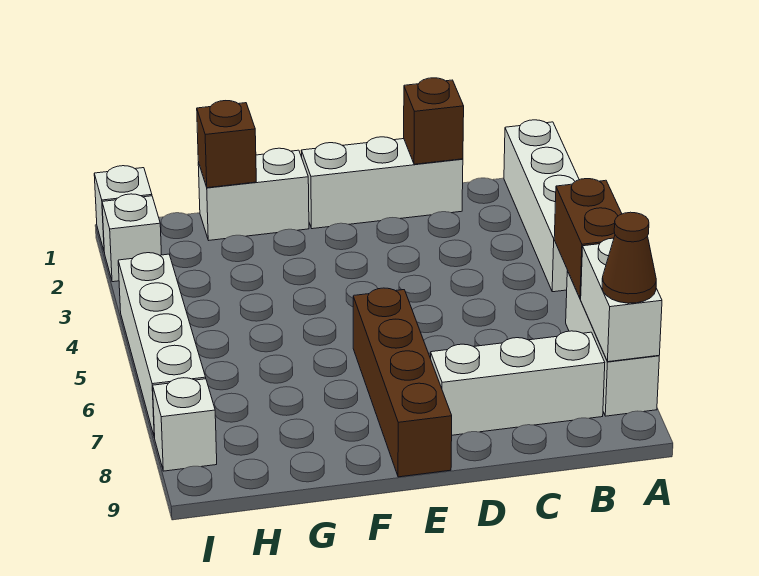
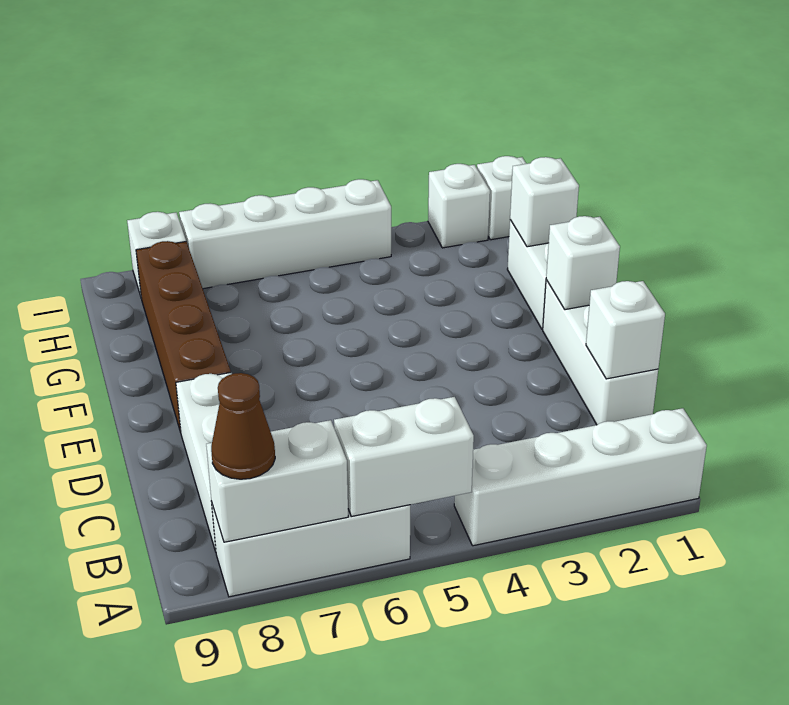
brown brick A5:A6 level 2 -> white brick A5:A6 level 2
brown brick C1 level 2 -> white brick C1 level 2
none -> white brick E1 level 2
brown brick E6:E9 level 1 -> brown brick E8:H8 level 1
brown brick G1 level 2 -> white brick G1 level 2

